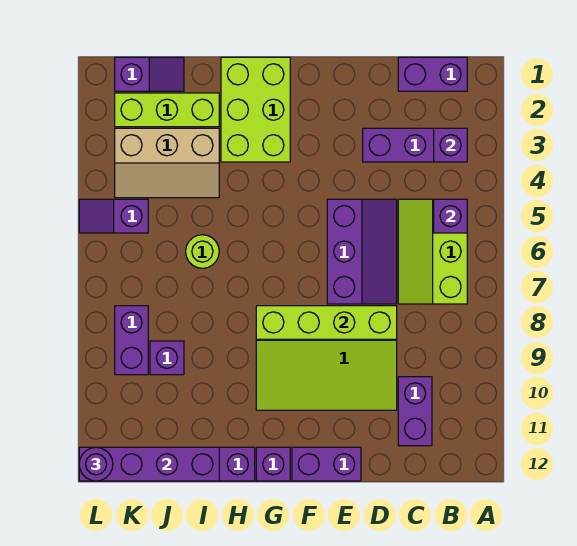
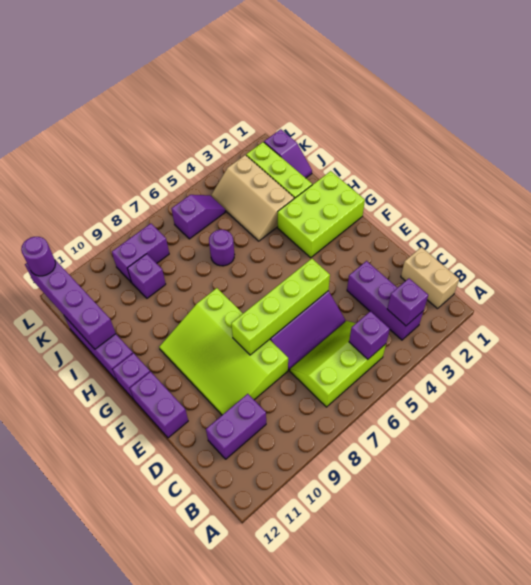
purple brick B1:C1 level 1 -> tan brick B1:C1 level 1
lime brick D8:G8 level 2 -> lime brick E5:E8 level 2
lime round brick I6 level 1 -> purple round brick I6 level 1
purple slope K5:L5 level 1 top K -> purple slope K5:K6 level 1 top 6

